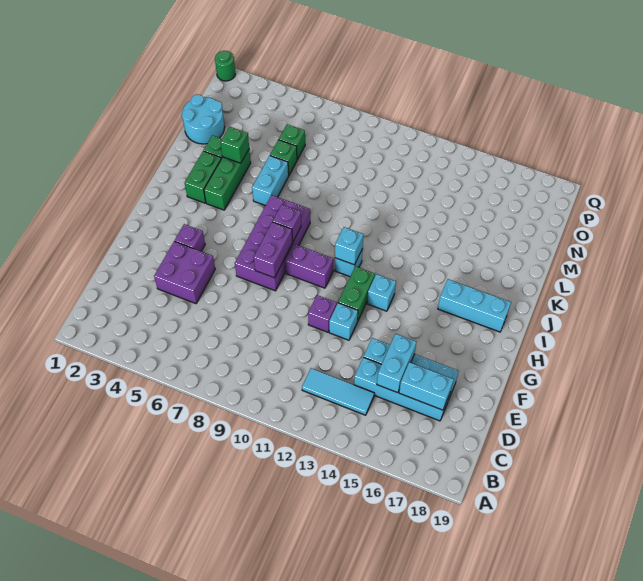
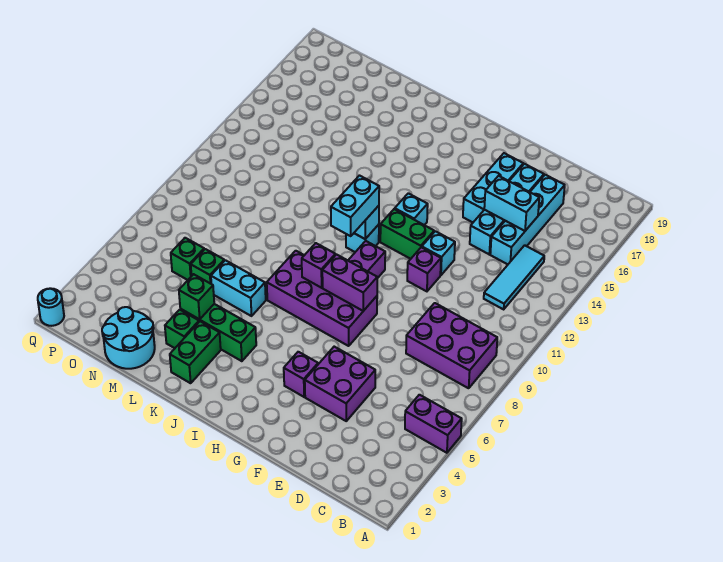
none -> purple brick A5:B5 level 1
none -> purple brick B8:D9 level 1
cyan brick D16:D17 level 2 -> cyan brick I10:I11 level 3
cyan brick I16:I18 level 1 -> cyan brick F15:F17 level 1
green brick J3:K3 level 1 -> green brick K2:K3 level 1
green round brick Q1 level 1 -> cyan round brick Q1 level 1

